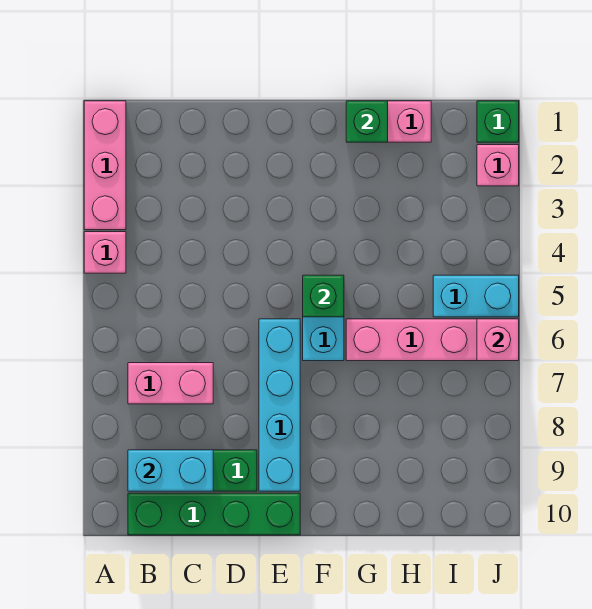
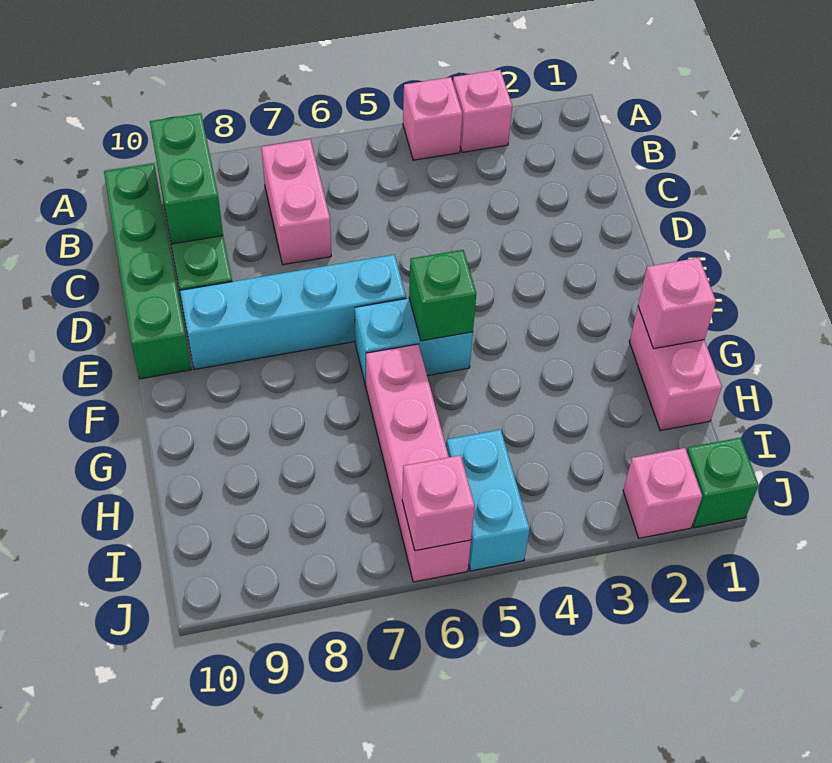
pink brick A1:A3 level 1 -> pink brick A3 level 1
cyan brick B9:C9 level 2 -> green brick B9:C9 level 2
green brick G1 level 2 -> pink brick G1 level 2

